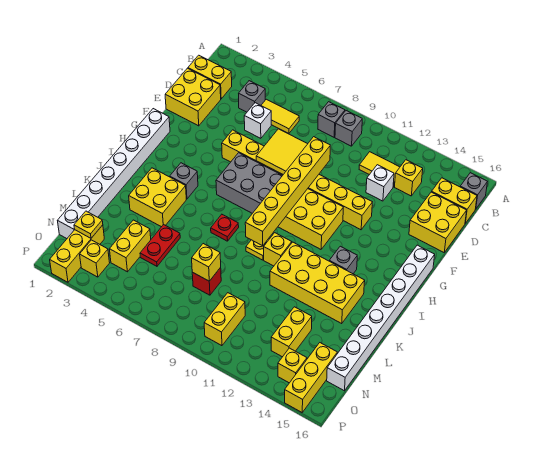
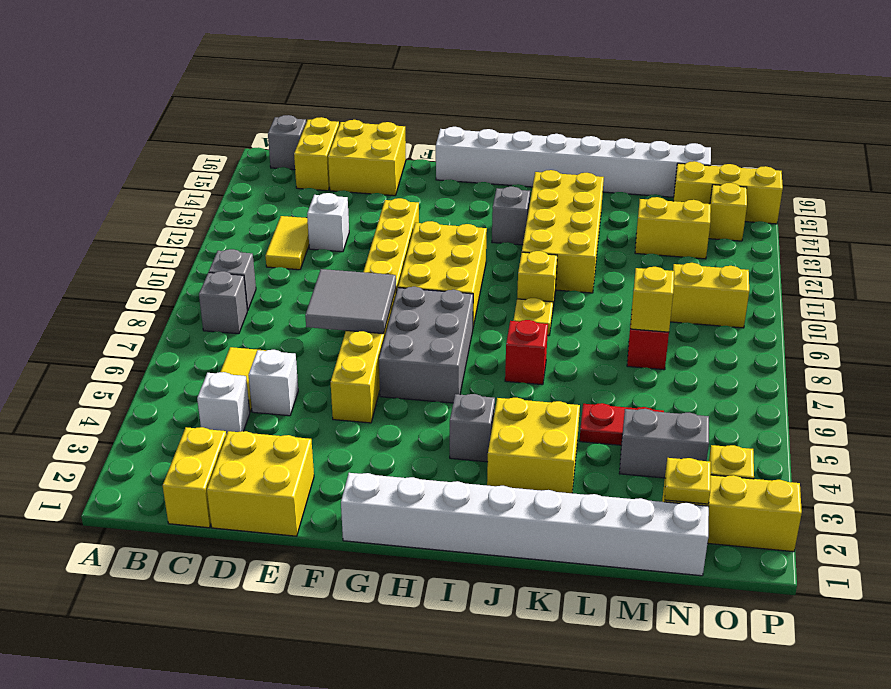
grey brick C4 level 1 -> white brick C4 level 1
yellow brick C13 level 1 -> none
yellow tile E7:F8 level 2 -> grey tile E7:F8 level 2
yellow brick E9:J9 level 2 -> none
red plate J7 level 1 -> red brick J7 level 1
yellow brick M4:N4 level 1 -> grey brick M4:N4 level 1

